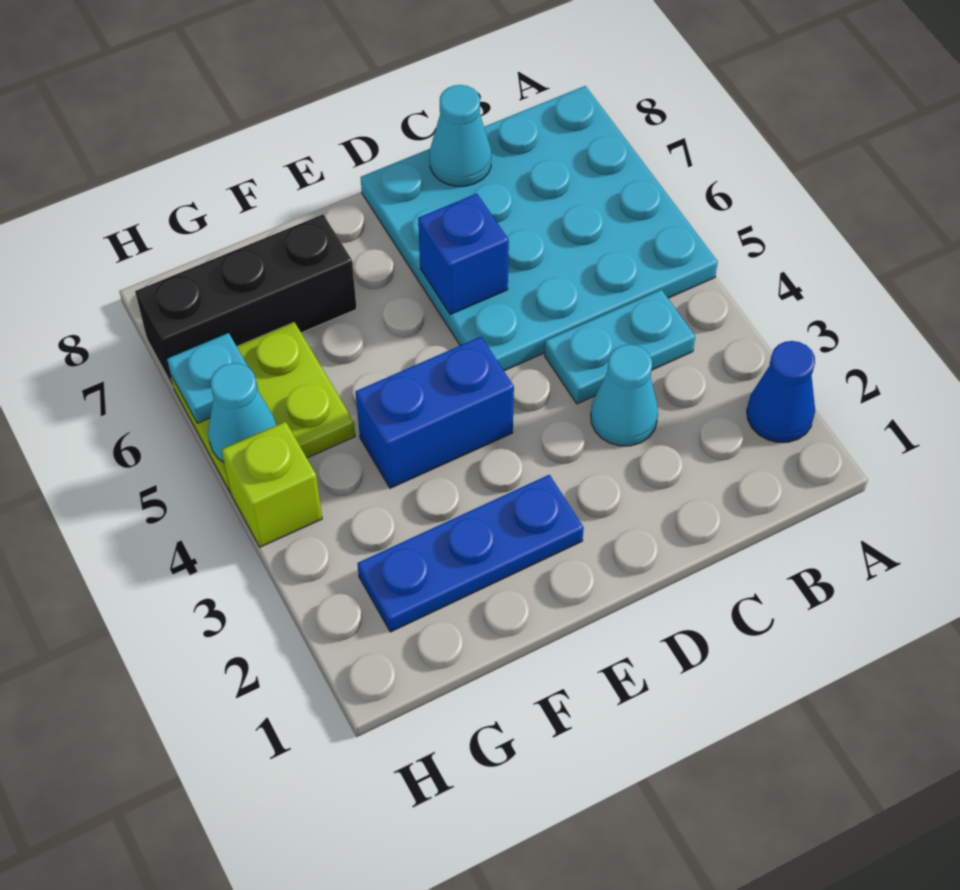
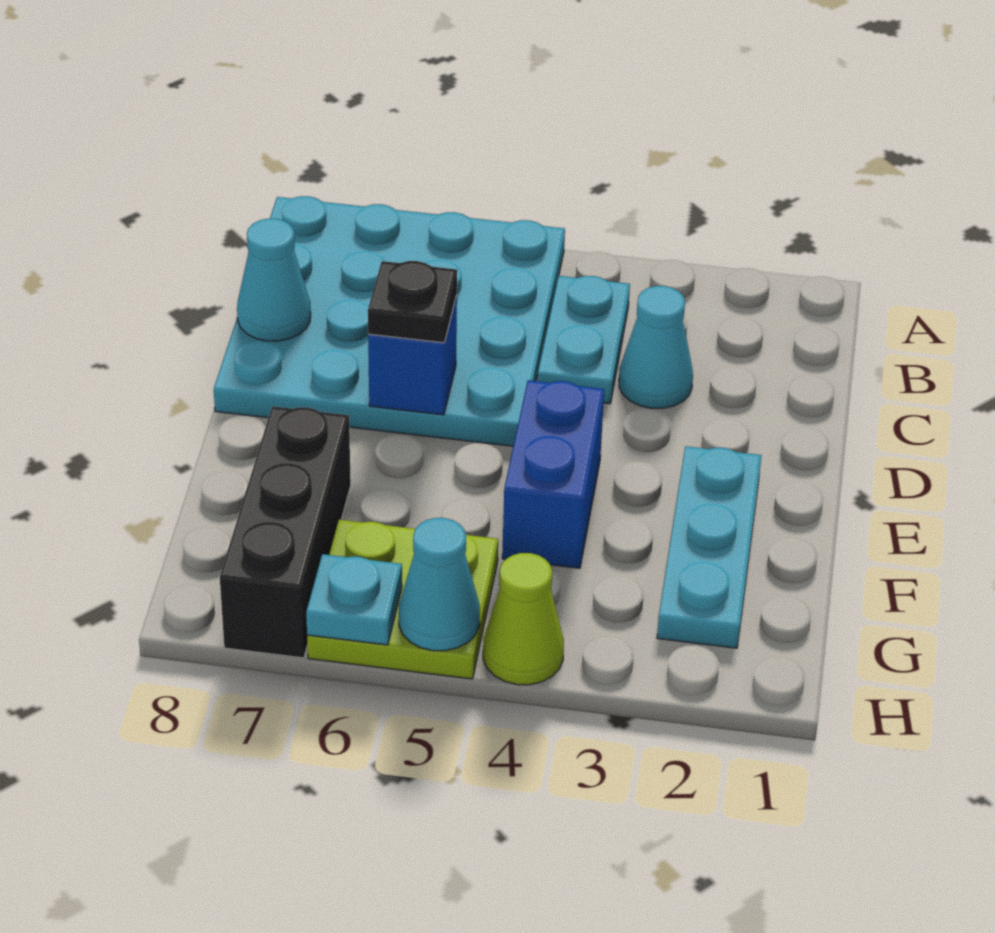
blue cone A2 level 1 -> none
none -> black plate D6 level 3
blue plate E2:G2 level 1 -> cyan plate E2:G2 level 1
lime brick H4 level 1 -> lime cone H4 level 1

